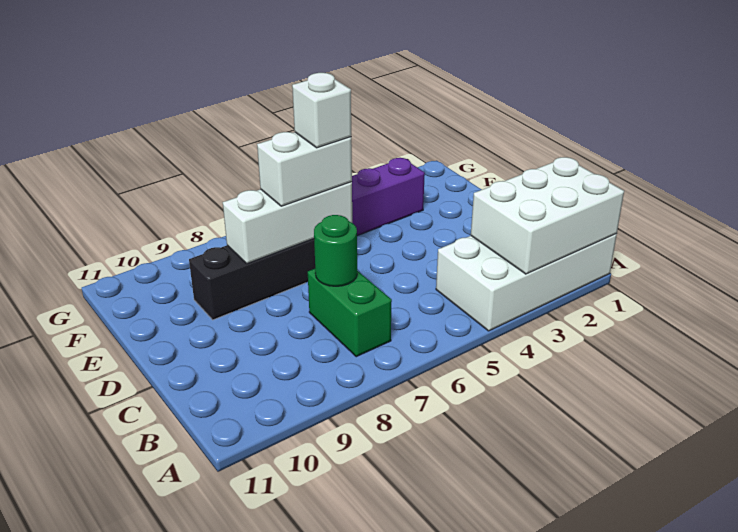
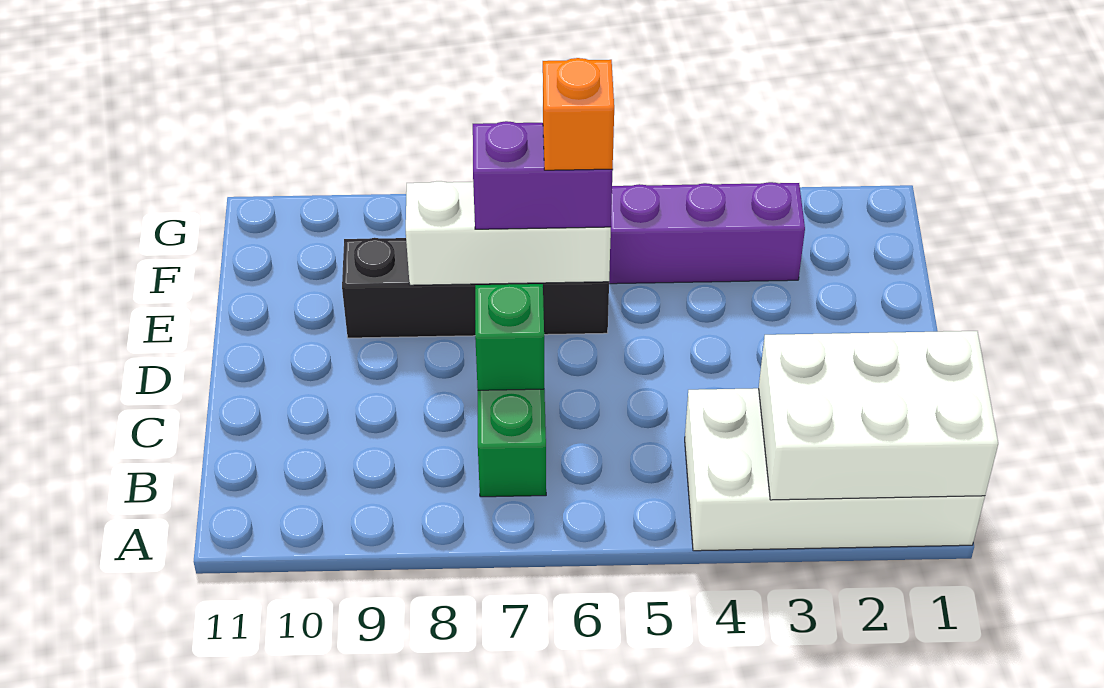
green round brick C7 level 2 -> green brick C7 level 2
white brick E6:E7 level 3 -> purple brick E6:E7 level 3
white brick E6 level 4 -> orange brick E6 level 4

